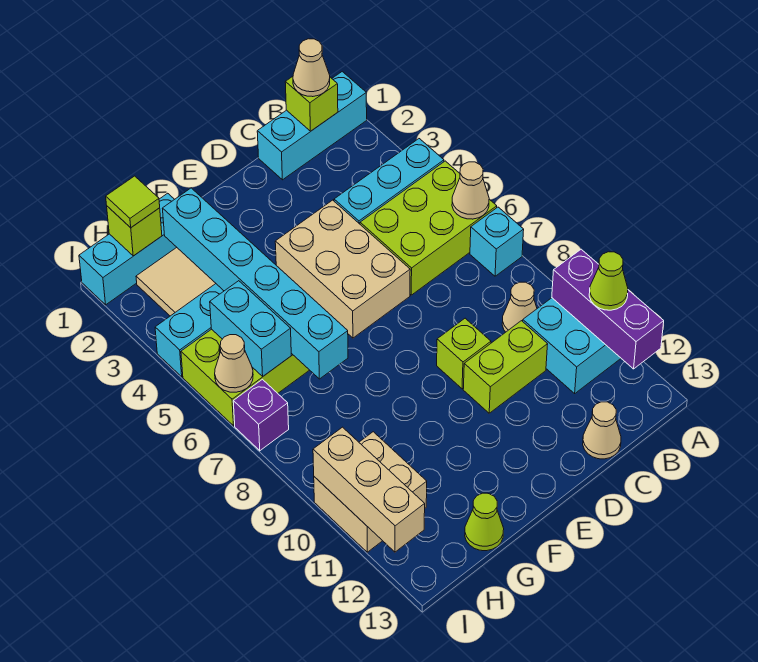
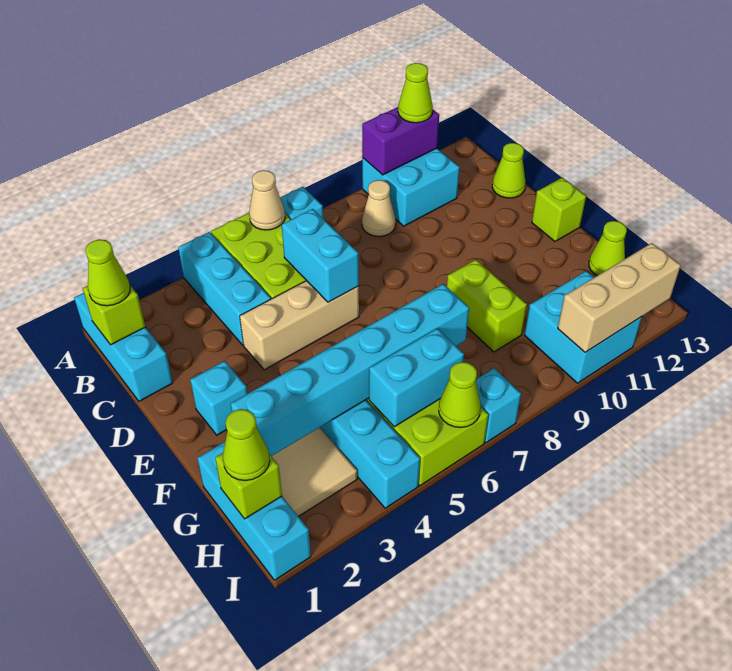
purple brick A10:A12 level 2 -> purple brick A10:A11 level 2
tan cone B1 level 3 -> lime cone B1 level 3
none -> cyan brick C6:D6 level 2
lime brick C10:D10 level 1 -> lime brick F9:G9 level 1
tan cone C13 level 1 -> lime cone C13 level 1
tan brick D4:E6 level 1 -> tan brick D4:D6 level 1
lime brick D9 level 1 -> lime brick E13 level 1
none -> cyan brick E2 level 1
lime tile H1 level 3 -> lime cone H1 level 3
tan brick H10:I11 level 1 -> cyan brick H10:I11 level 1
tan cone I6 level 2 -> lime cone I6 level 2
purple brick I7 level 1 -> cyan brick I7 level 1

